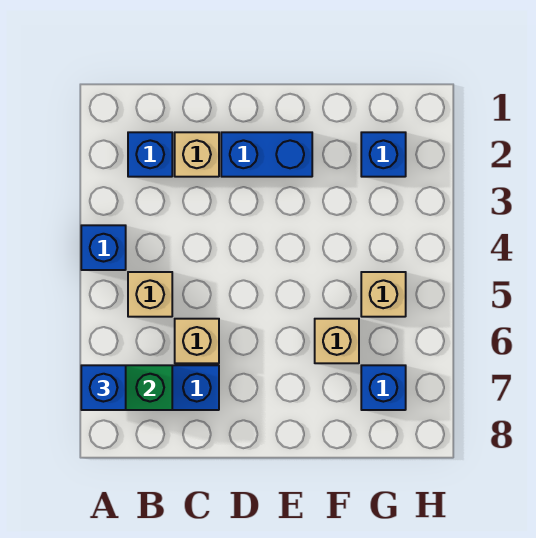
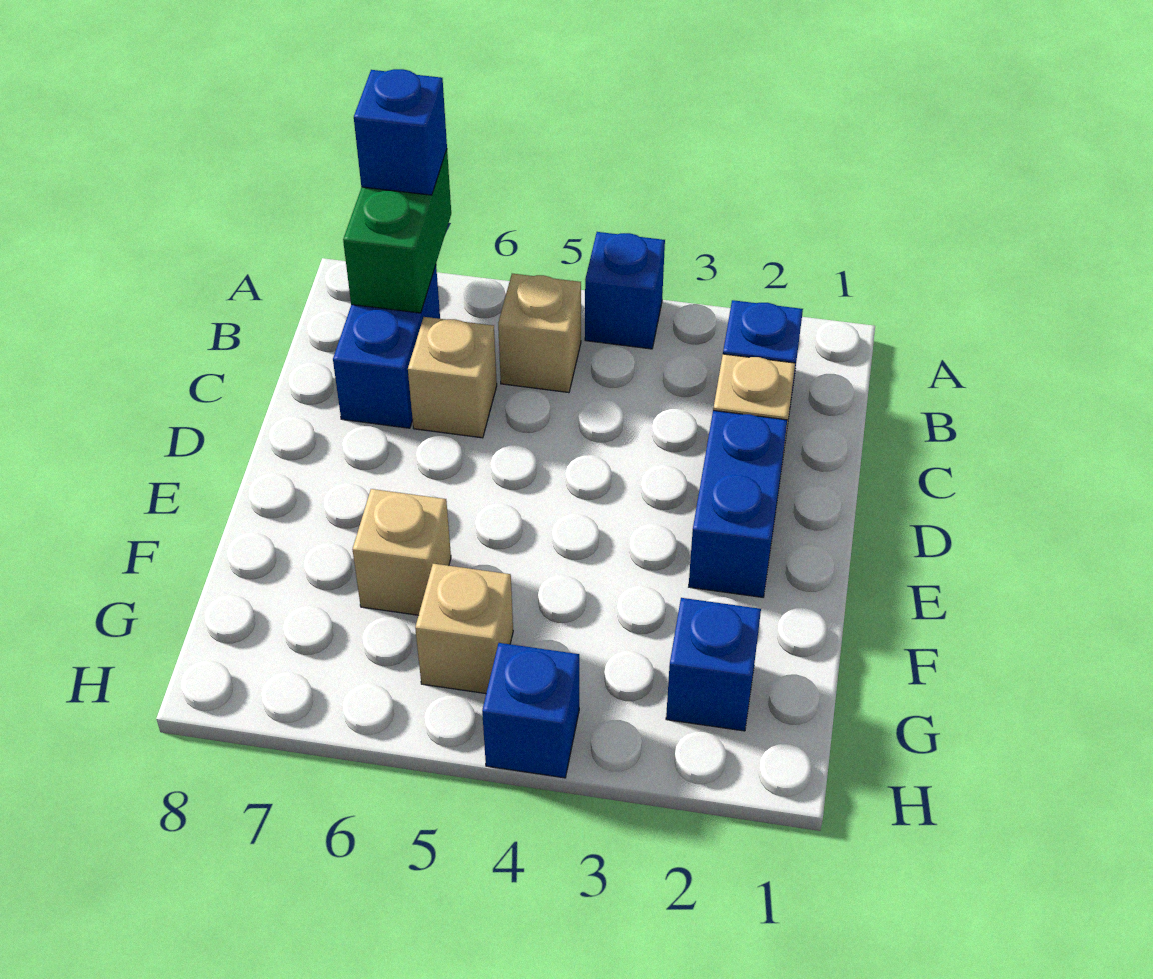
blue brick G7 level 1 -> blue brick H4 level 1

